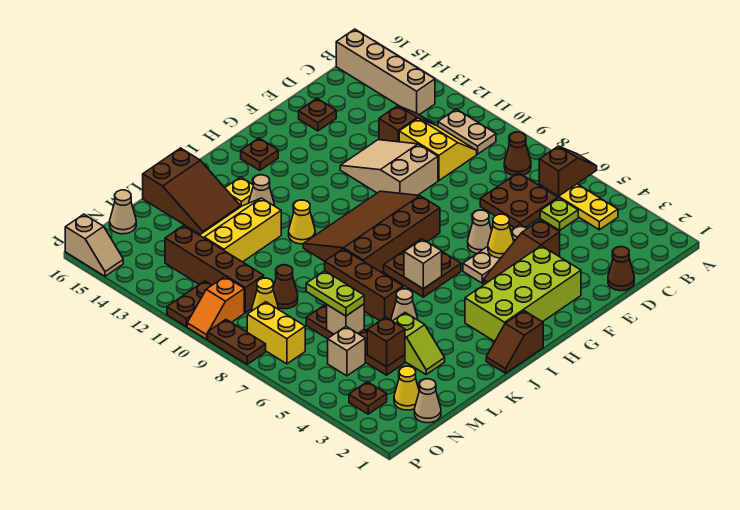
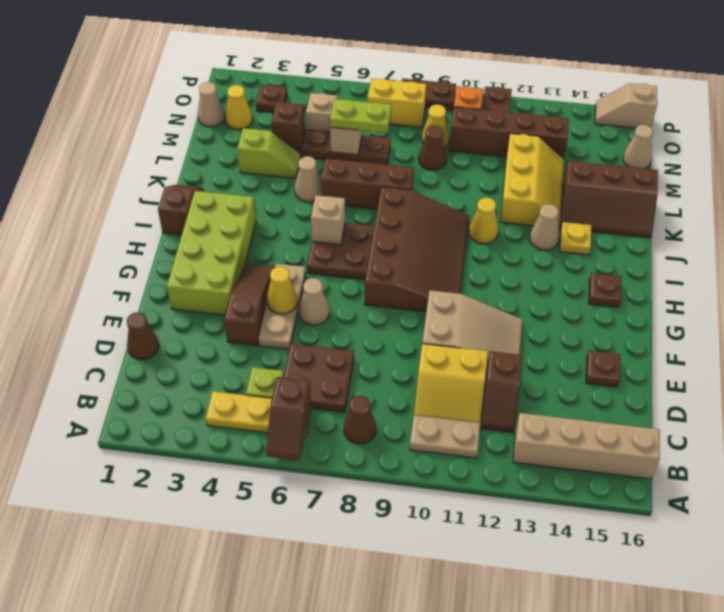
brown slope K14:L16 level 1 top 16 -> brown slope K14:L16 level 1 top L
lime slope L3:L4 level 1 top 4 -> lime slope L3:L4 level 1 top 3

